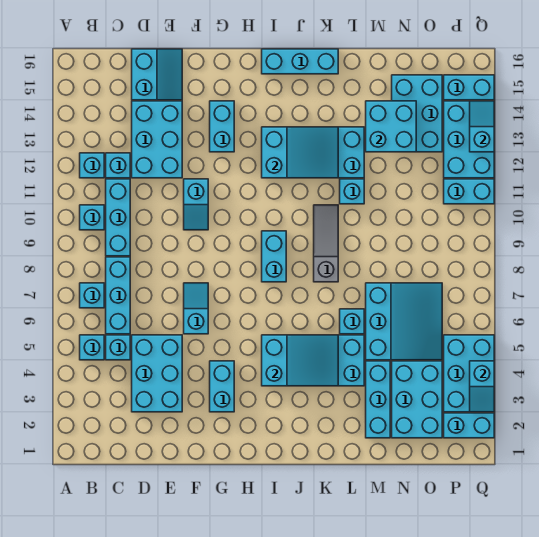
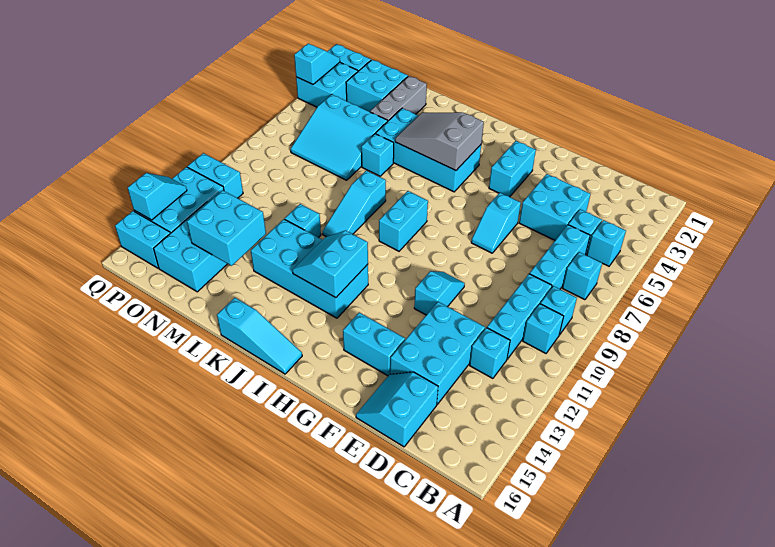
cyan brick B12 level 1 -> cyan brick B9 level 1
cyan brick D3:E5 level 1 -> cyan brick D4:E5 level 1
cyan brick G13:G14 level 1 -> cyan brick F14:G14 level 1
cyan slope I4:K5 level 2 top I -> grey slope I4:K5 level 2 top I
cyan slope I12:K13 level 2 top I -> cyan slope I12:J13 level 2 top I
cyan brick I16:K16 level 1 -> cyan slope I16:K16 level 1 top K
grey slope K8:K10 level 1 top 8 -> cyan slope K8:K10 level 1 top 8
cyan brick M2:M4 level 1 -> grey brick M2:M4 level 1
cyan slope M5:O7 level 1 top M -> cyan slope M5:O7 level 1 top 5
cyan brick N2:O4 level 1 -> cyan brick N2:O3 level 1
cyan brick P3:Q5 level 1 -> cyan brick P3:Q4 level 1
cyan slope Q13:Q14 level 2 top 13 -> cyan slope Q13:Q14 level 2 top 14

